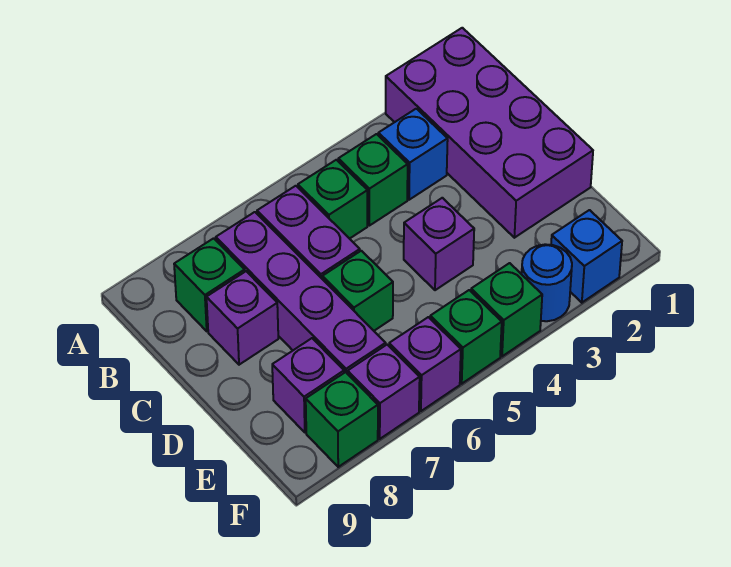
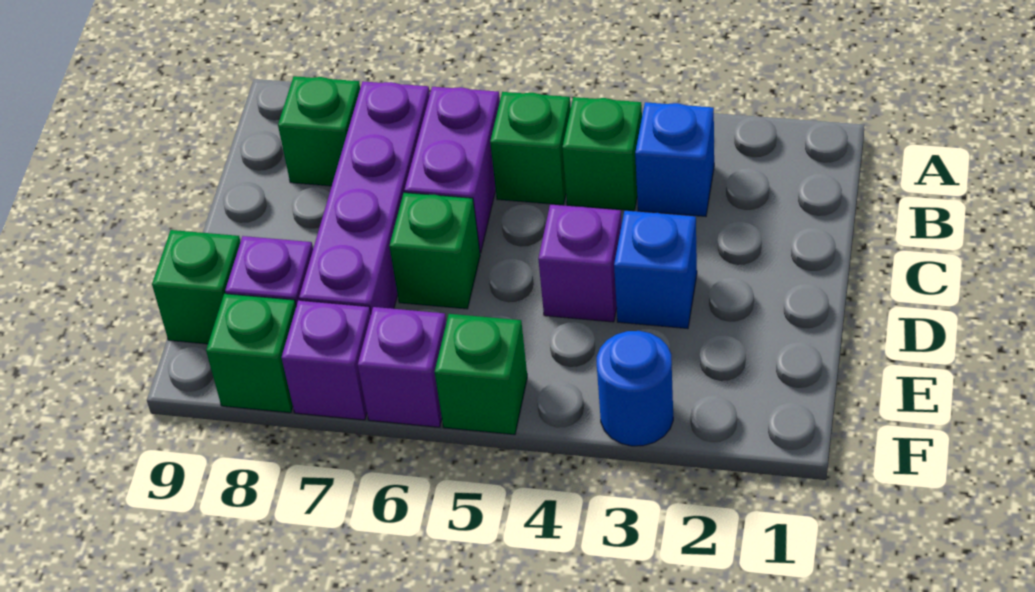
purple brick A1:D2 level 1 -> none
purple brick C8 level 1 -> none
blue brick F2 level 1 -> blue brick D3 level 1
green brick F4 level 1 -> green brick E9 level 1

